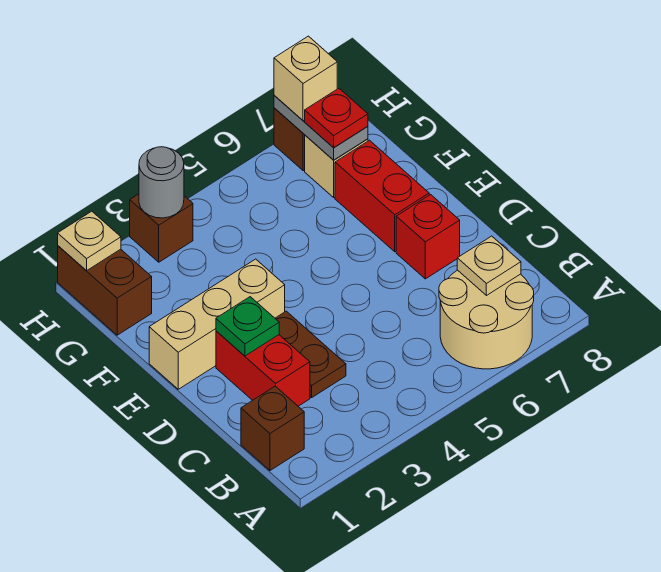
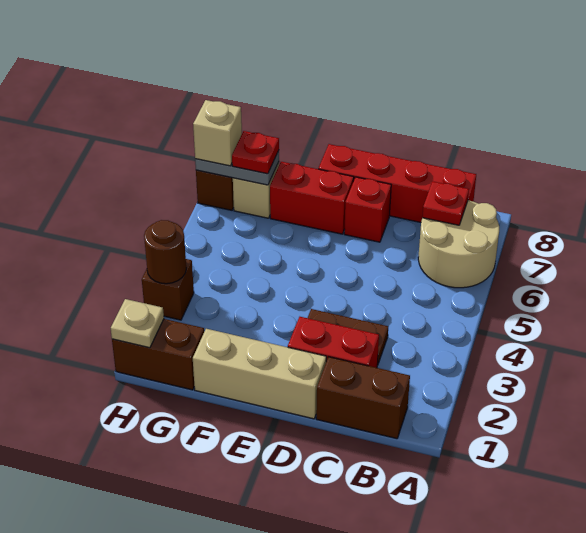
brown brick B1 level 1 -> brown brick B1:C1 level 1
tan plate B7 level 2 -> red plate B7 level 2
none -> red brick B8:E8 level 1
green plate D2 level 2 -> none
tan brick E1:E3 level 1 -> tan brick D1:F1 level 1
grey round brick H3 level 2 -> brown round brick H3 level 2

